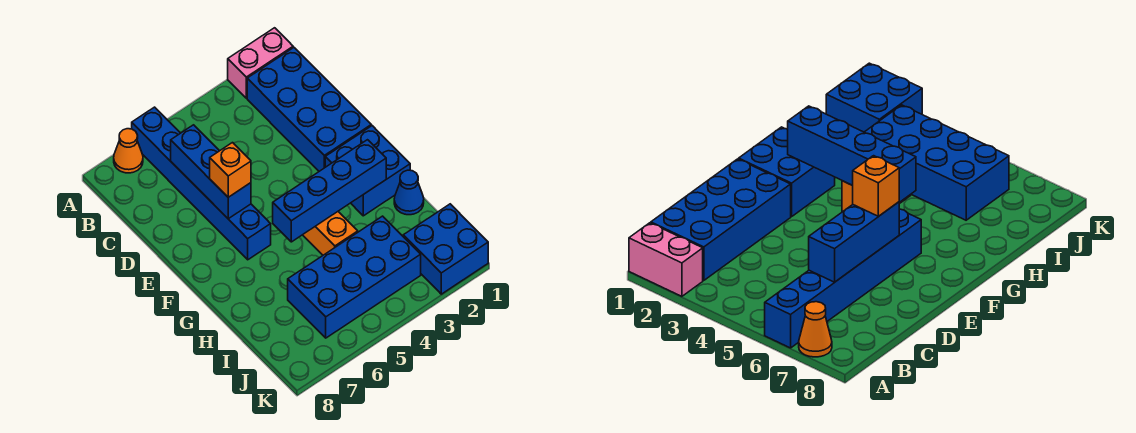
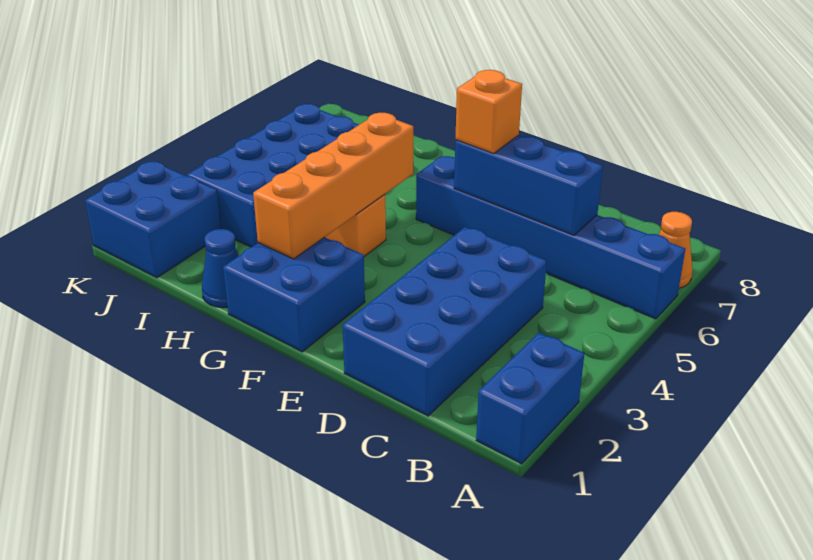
pink brick A1:A2 level 1 -> blue brick A1:A2 level 1
blue brick B1:E2 level 1 -> blue brick C1:D4 level 1
blue brick G2:G5 level 2 -> orange brick G2:G5 level 2

